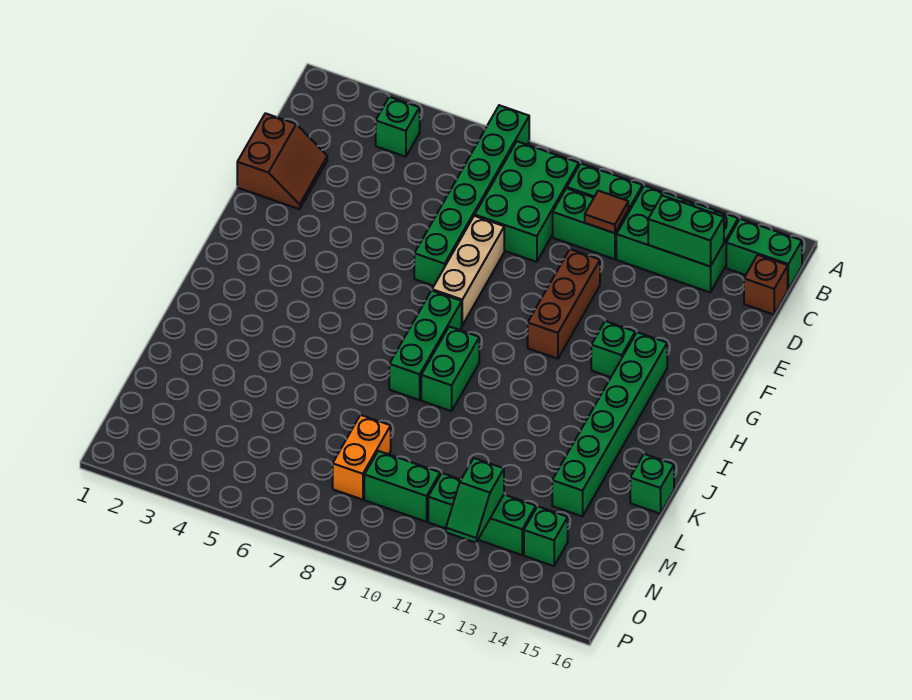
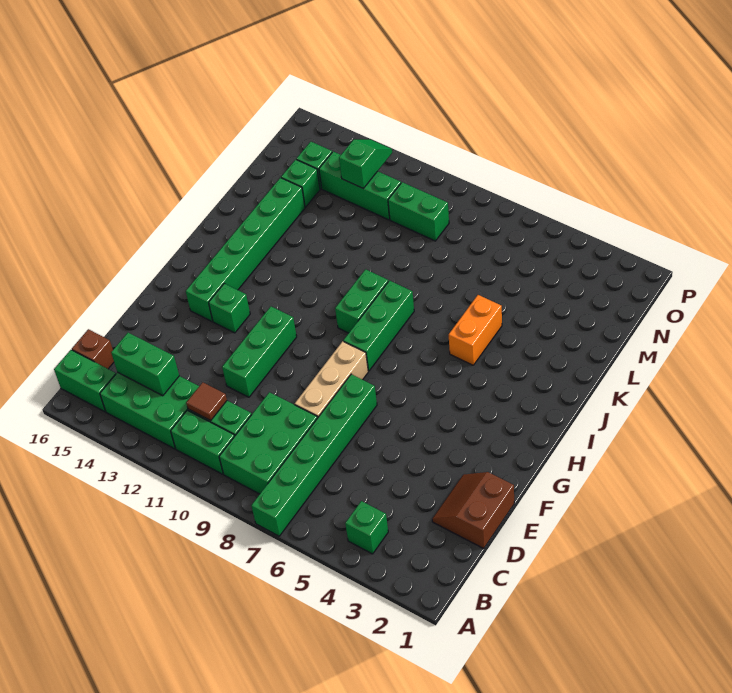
brown brick E11:G11 level 1 -> green brick E11:G11 level 1
green brick K16 level 1 -> green brick M14 level 1
orange brick M8:N8 level 1 -> orange brick J5:K5 level 1

